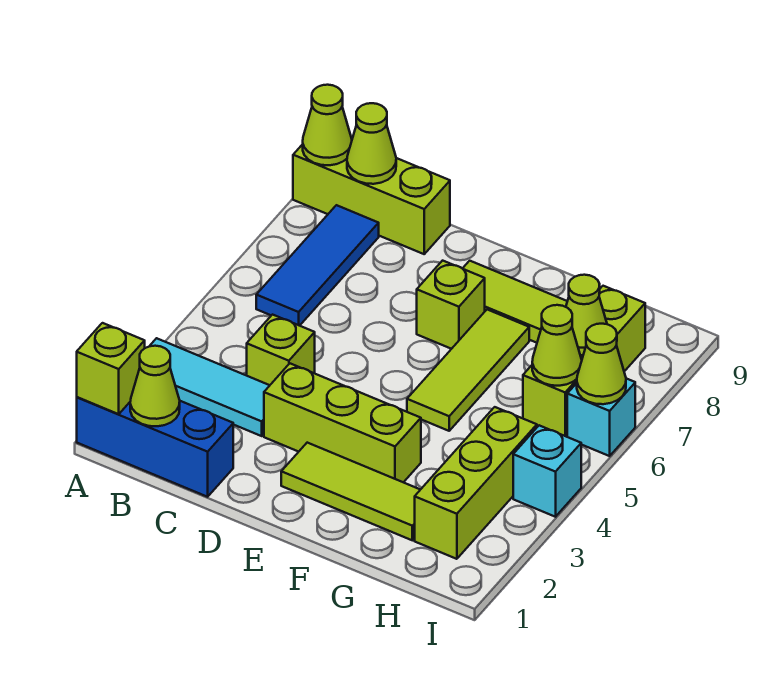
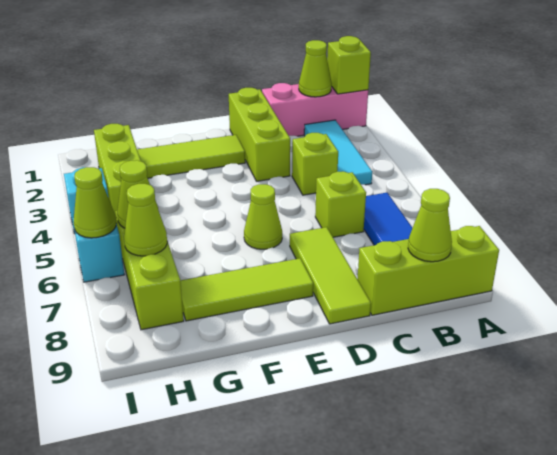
blue brick A1:C1 level 1 -> pink brick A1:C1 level 1
cyan tile A3:C3 level 1 -> cyan tile B2:B4 level 1
lime cone A9 level 2 -> lime cone E6 level 1
lime brick D3:F3 level 1 -> lime brick D1:D3 level 1
lime brick E7 level 1 -> lime brick C6 level 1
lime tile F5:F7 level 1 -> lime tile D7:D9 level 1

